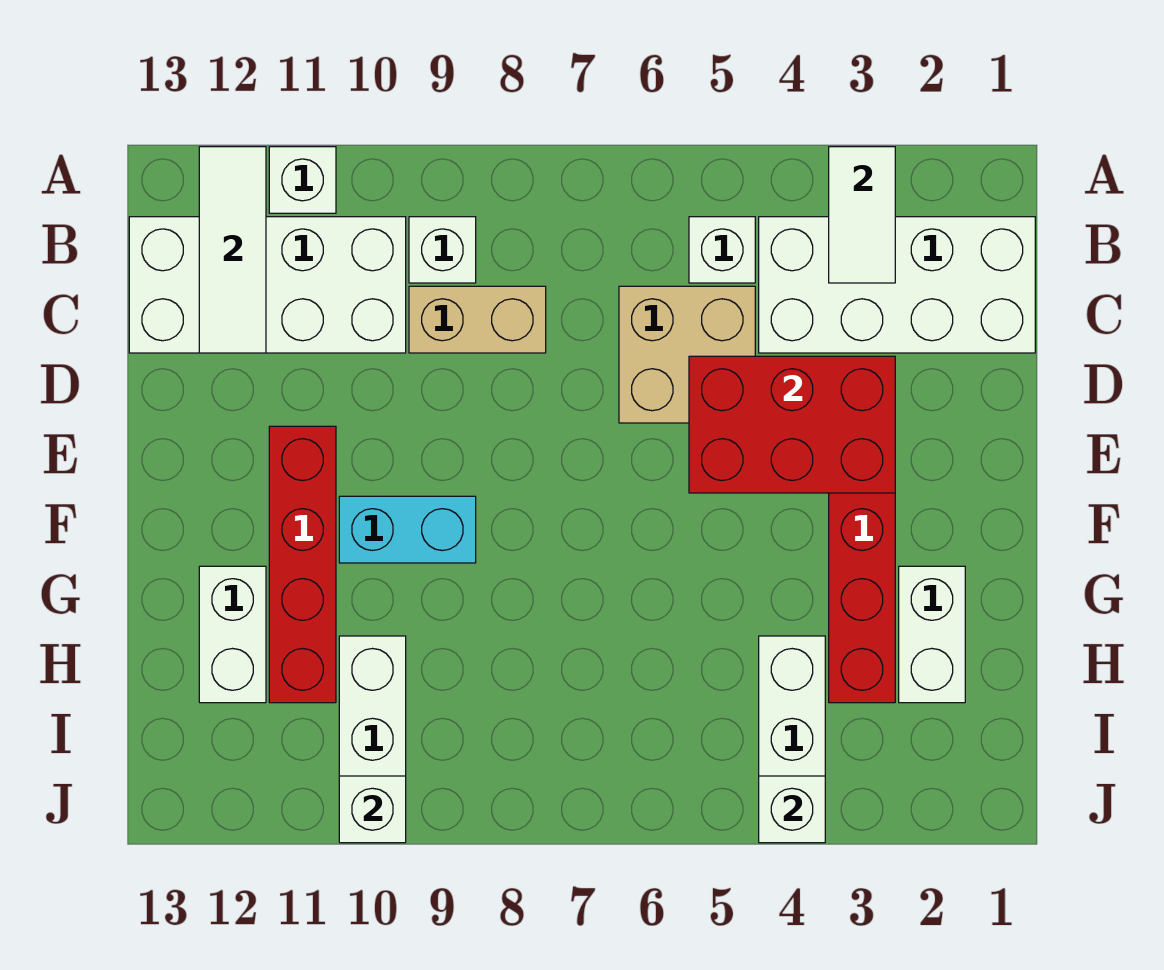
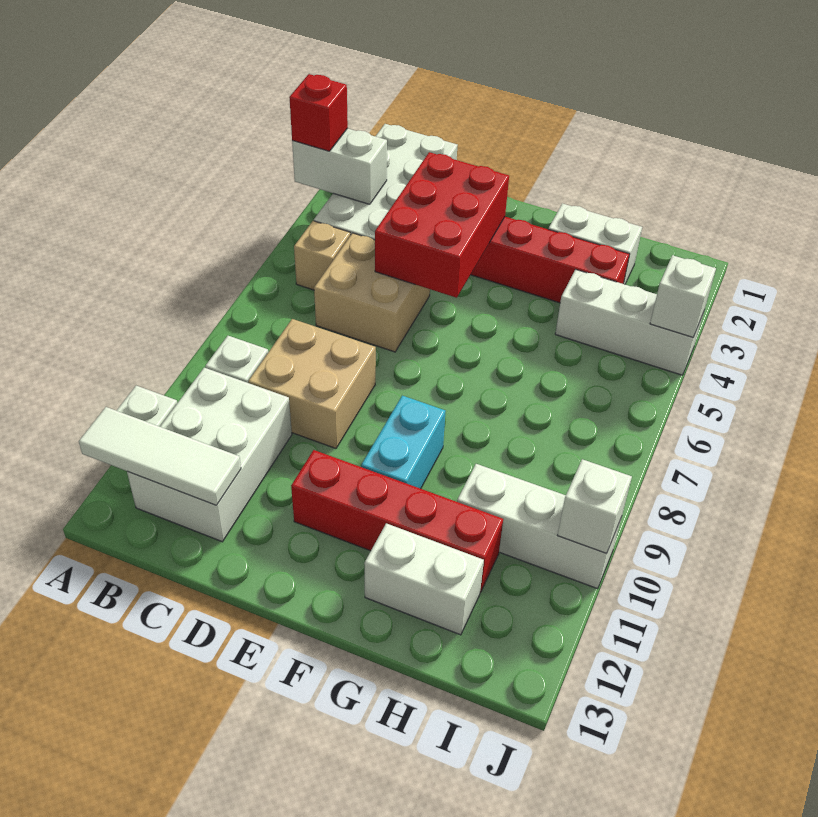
white tile A3:B3 level 2 -> white brick A3:B3 level 2
none -> red brick A3 level 3
white brick B5 level 1 -> tan brick B5 level 1
white brick B10:C13 level 1 -> white brick B10:C12 level 1
tan brick C8:C9 level 1 -> tan brick C8:D9 level 1

